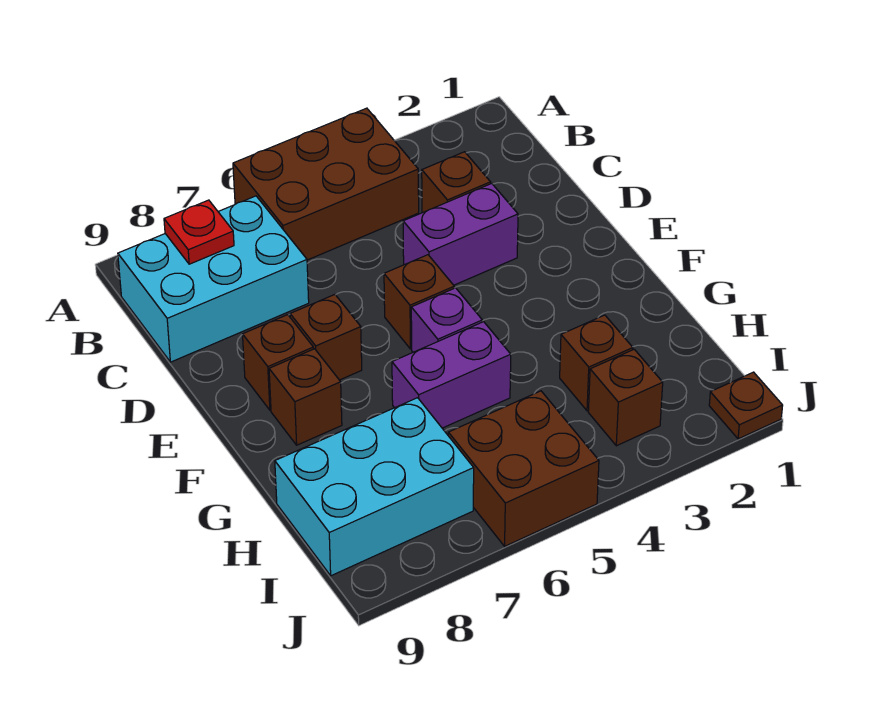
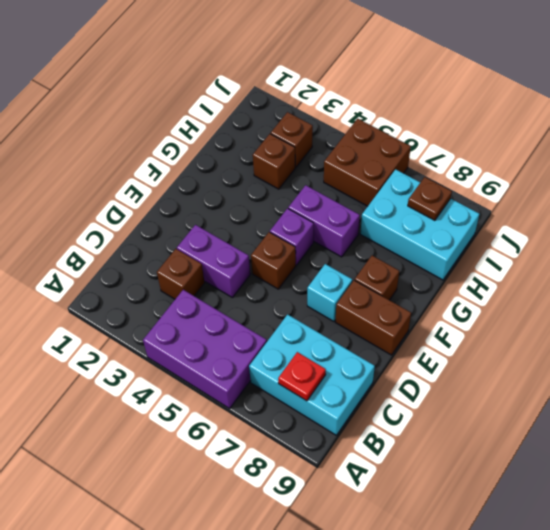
brown brick A4:B6 level 1 -> purple brick A4:B6 level 1
brown brick E7 level 1 -> cyan brick E7 level 1
brown brick E8 level 1 -> brown brick E8:E9 level 1
brown plate J1 level 1 -> brown plate I8 level 2

